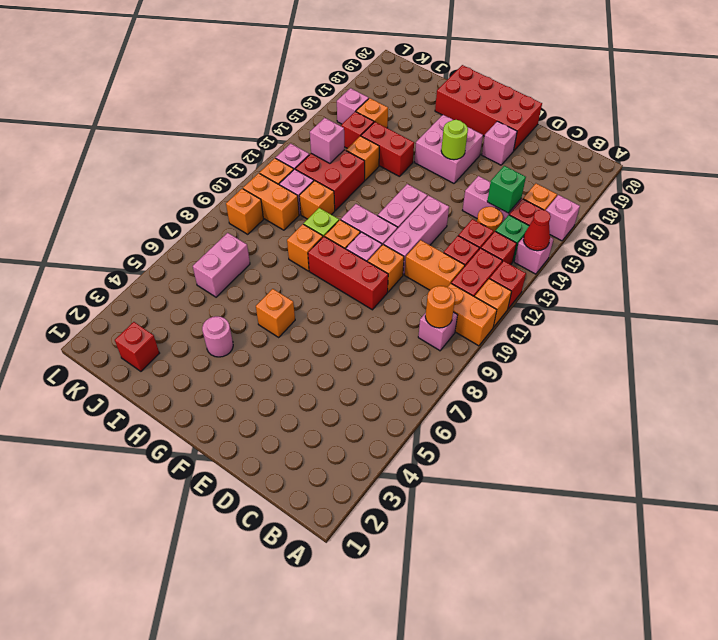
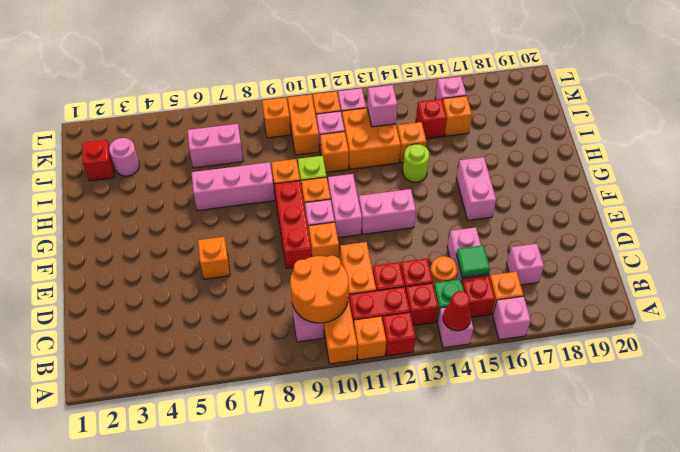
orange round brick B9 level 2 -> orange round brick B9:C10 level 2
green brick C15 level 2 -> green tile C15 level 2
pink brick E11:E13 level 1 -> pink brick H6:H8 level 1
pink brick E18 level 1 -> pink brick C17 level 1
red brick E19:H20 level 1 -> none
pink brick F16:G17 level 1 -> pink brick F16:G16 level 1
lime round brick F16 level 2 -> lime round brick H14 level 1
orange brick G6 level 1 -> orange brick E6 level 1
pink round brick H4 level 1 -> pink round brick J3 level 1
red brick H15:I15 level 1 -> none
red brick I12:J13 level 1 -> orange brick I12:J13 level 1

